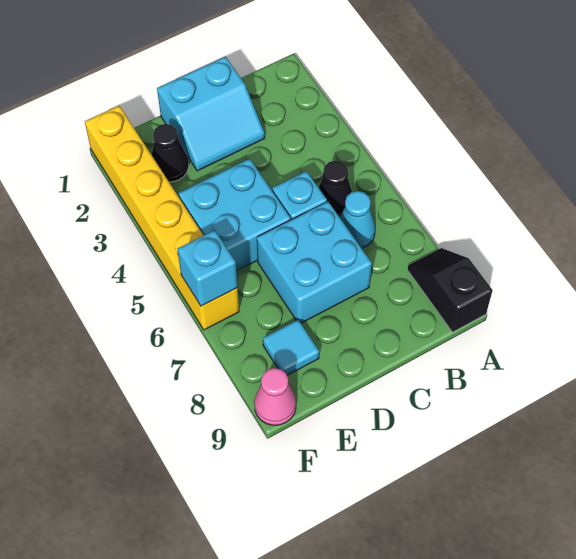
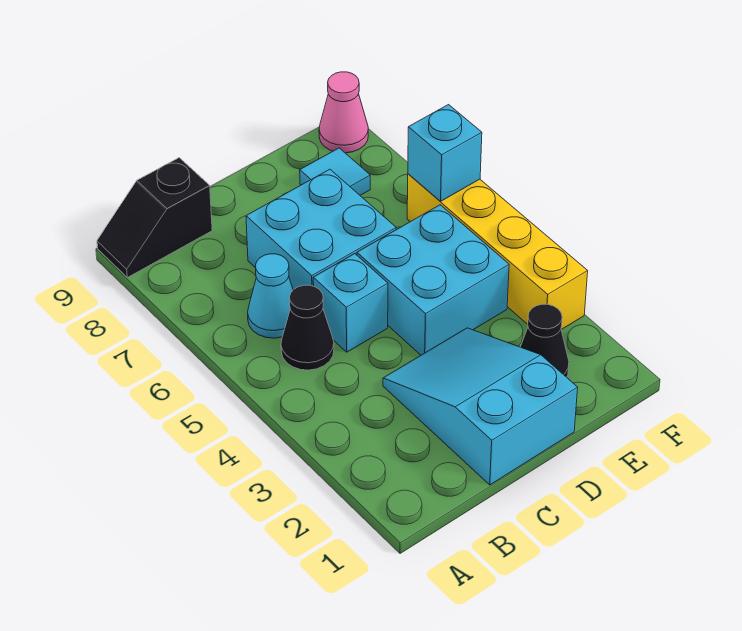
black slope A8:A9 level 1 top 9 -> black slope A9:B9 level 1 top B
cyan slope C1:D2 level 1 top 1 -> cyan slope C1:D3 level 1 top 1
yellow brick F1:F6 level 1 -> yellow brick F3:F6 level 1

